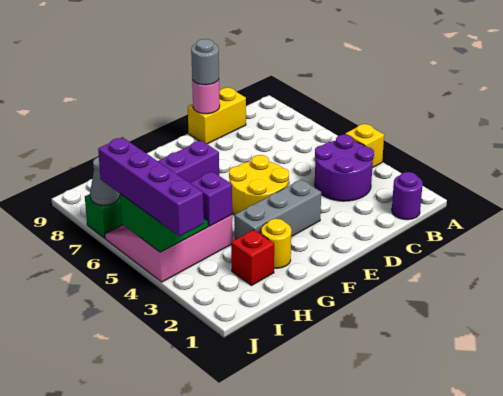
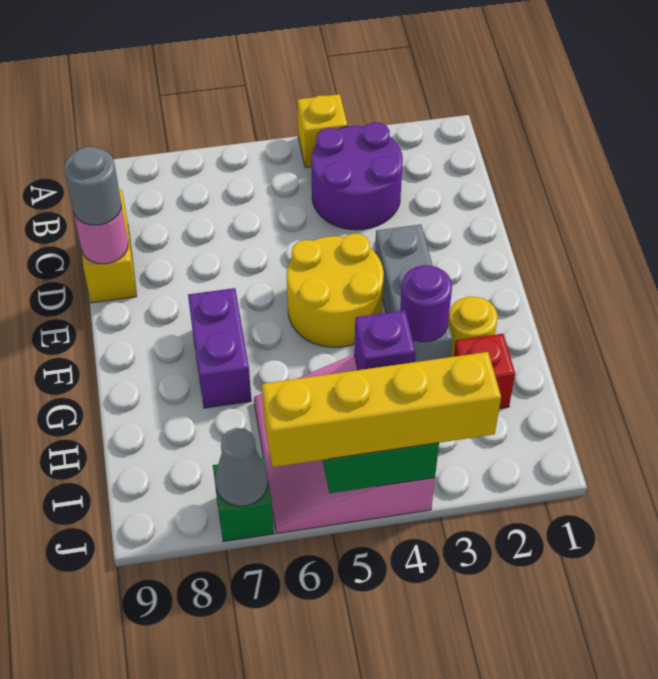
purple round brick B1 level 1 -> purple round brick G3 level 2
purple brick J3:J6 level 3 -> yellow brick J3:J6 level 3

